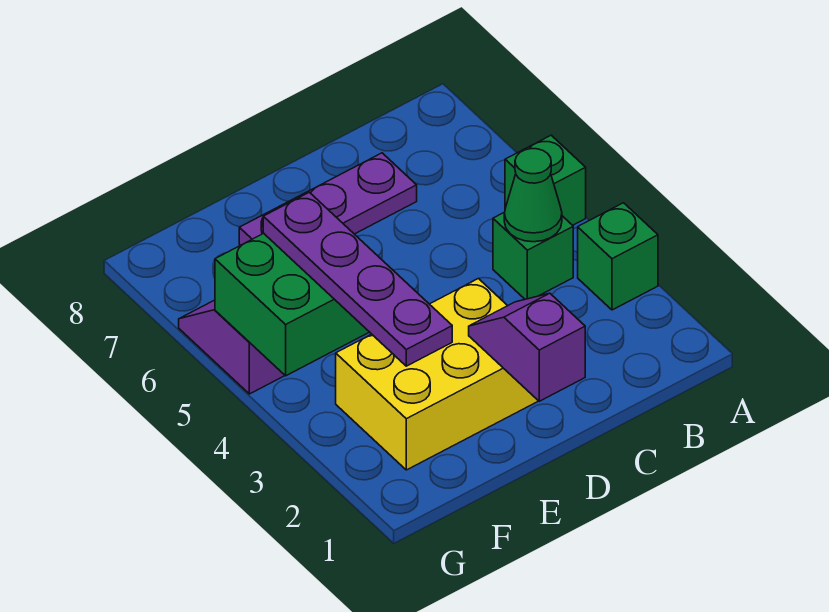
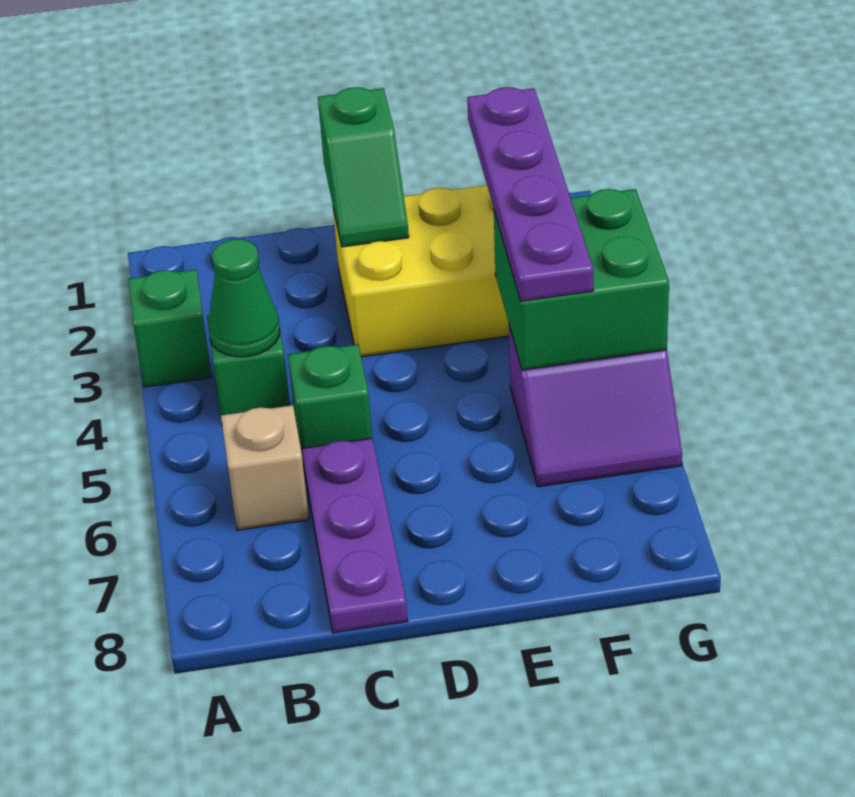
green brick A5 level 1 -> green brick C5 level 1
none -> tan brick B6 level 1
purple plate C7:E7 level 1 -> purple plate C6:C8 level 1
purple slope D1:D2 level 2 top 1 -> green slope D1:D2 level 2 top 1

